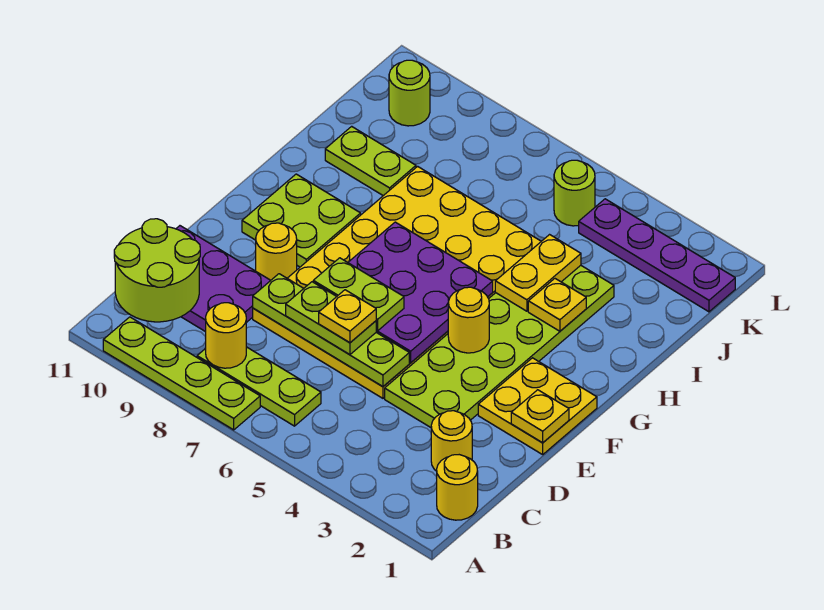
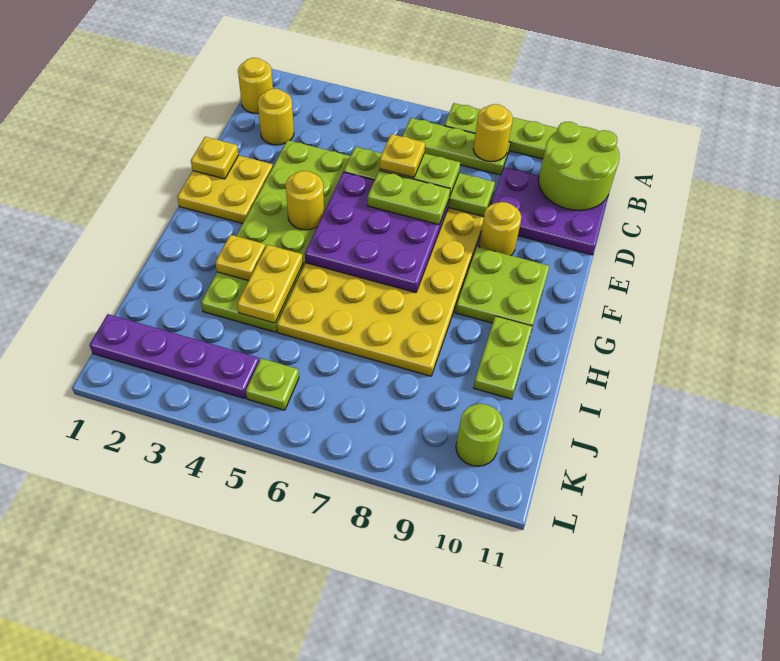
lime plate I9:I10 level 1 -> lime plate H10:I10 level 1
lime round brick K5 level 1 -> lime plate K5 level 1

